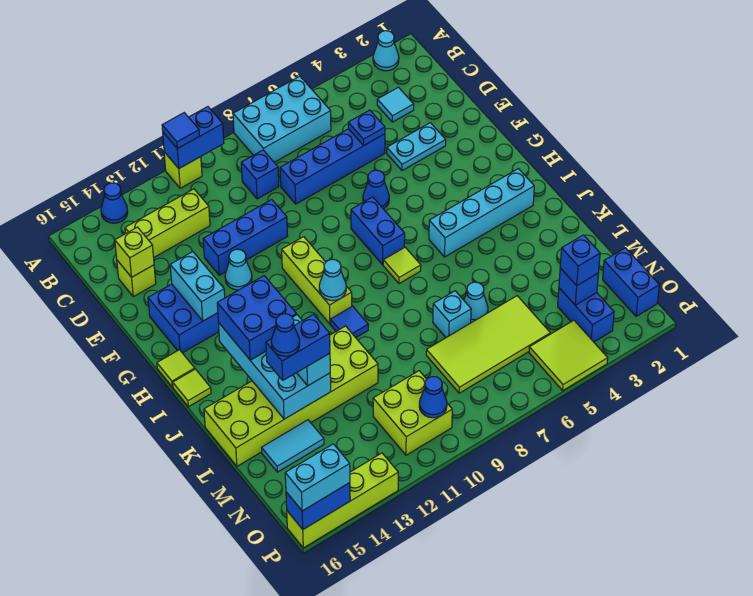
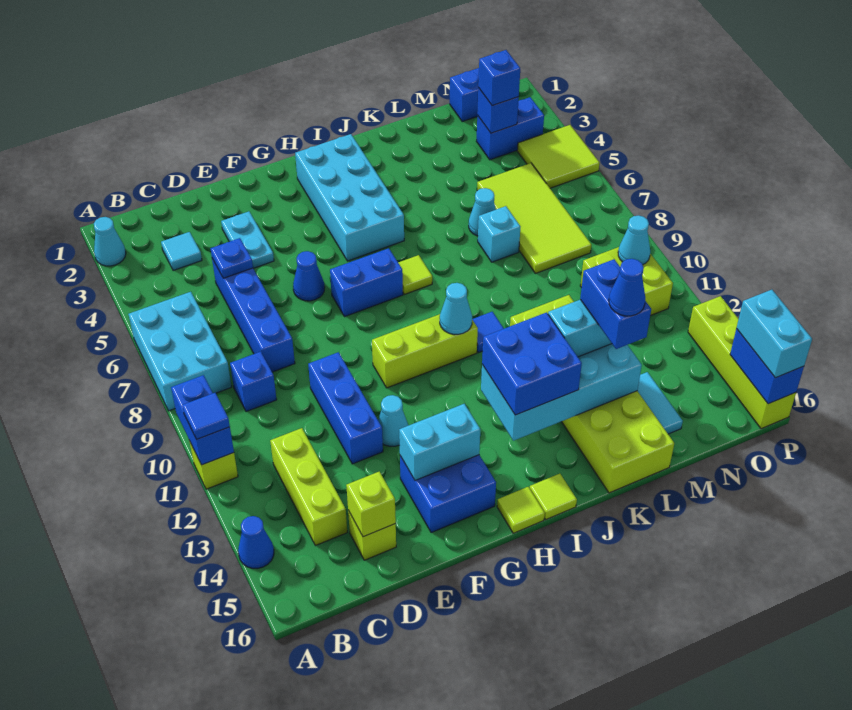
cyan brick I2:I5 level 1 -> cyan brick H2:I5 level 1
blue cone O10 level 2 -> cyan cone O10 level 2

